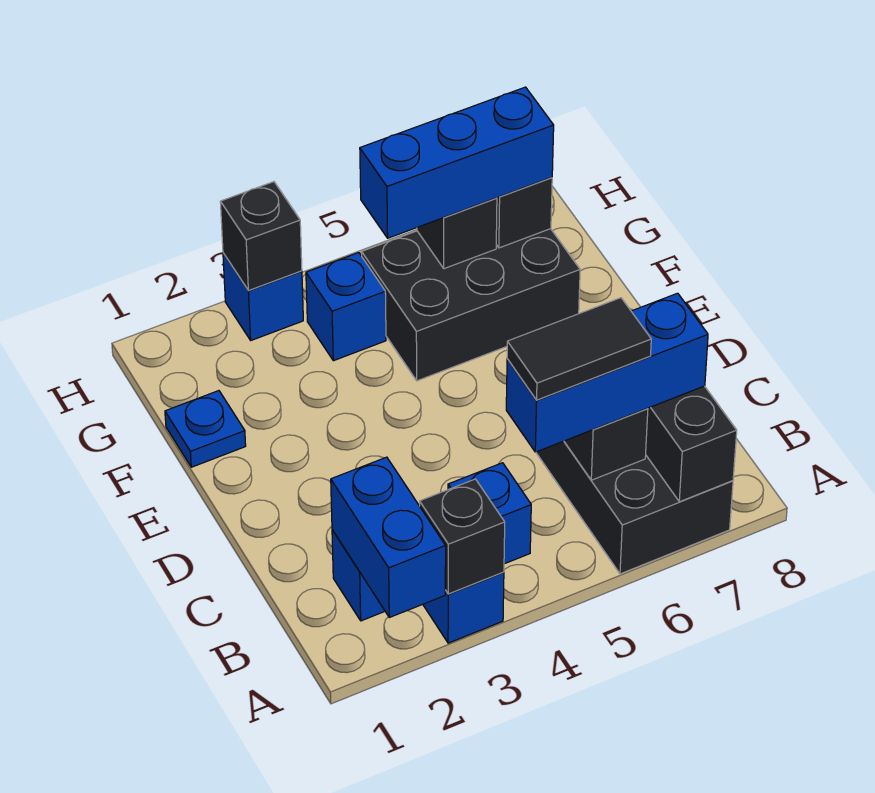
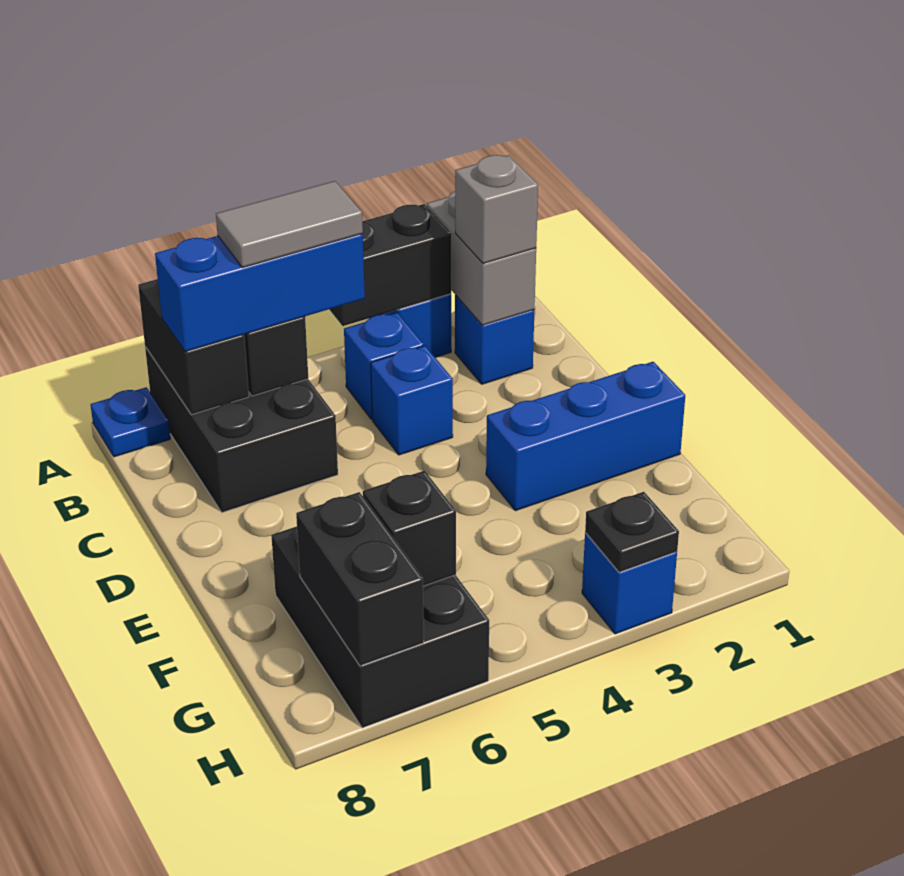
blue brick A2:B2 level 2 -> grey brick A2:B2 level 2
black brick A3 level 2 -> black brick A3:A4 level 2
none -> grey brick B2 level 3
black tile B5:B6 level 4 -> grey tile B5:B6 level 4
blue plate F1 level 1 -> blue plate A8 level 1
black brick F5:G7 level 1 -> black brick F6:H7 level 1
blue brick G4 level 1 -> blue brick C4 level 1
blue brick G5:G7 level 3 -> blue brick E1:E3 level 1
black brick H3 level 2 -> black plate H3 level 2

